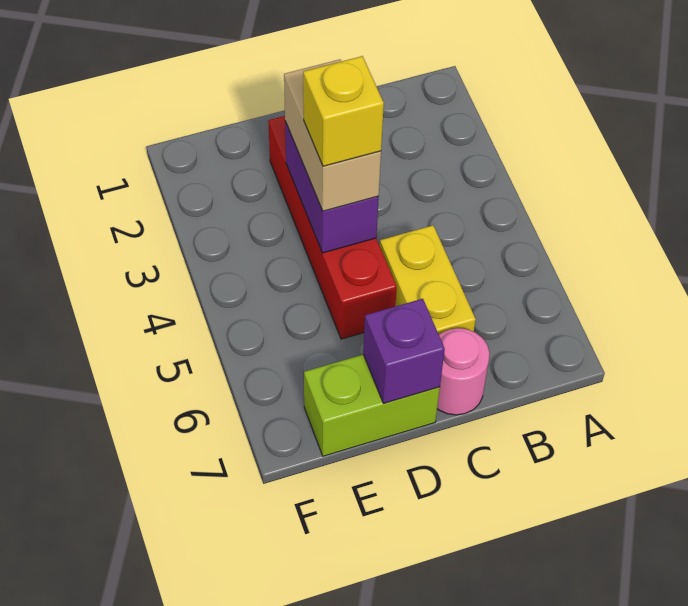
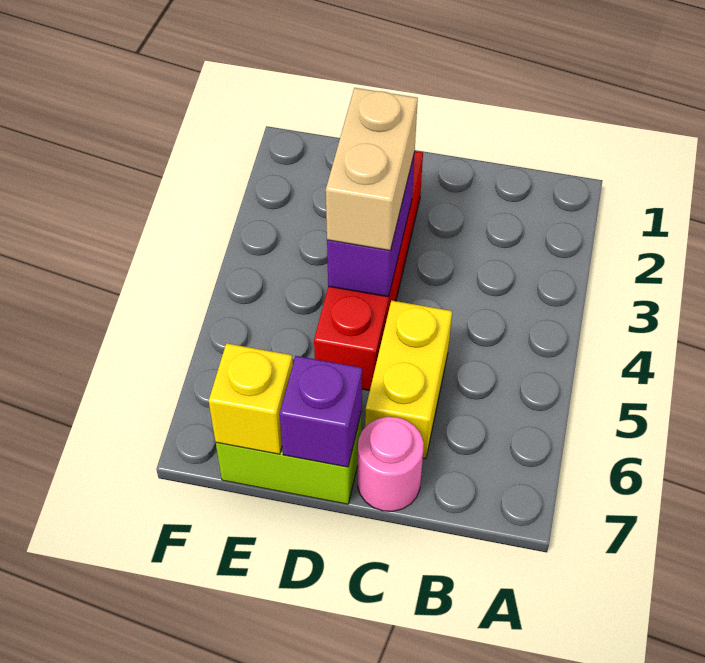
yellow brick D4 level 4 -> yellow brick E7 level 2

